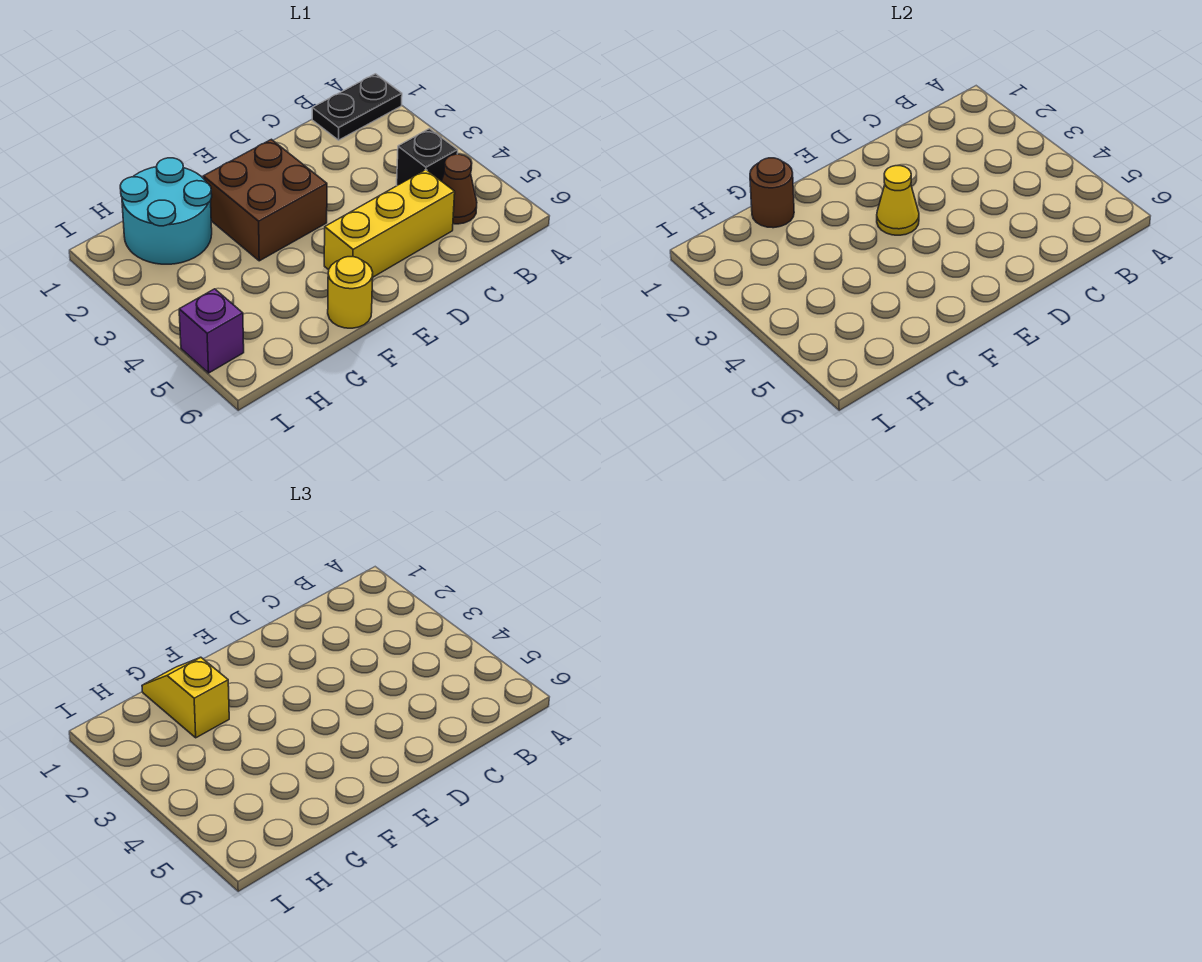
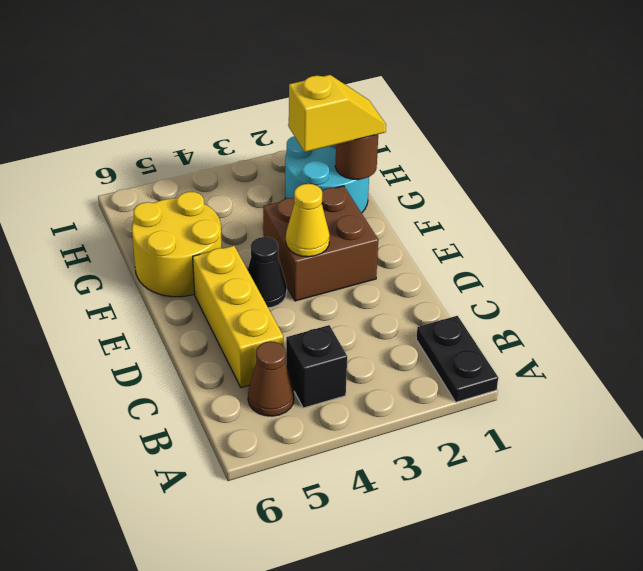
none -> black cone E4 level 1
yellow round brick F6 level 1 -> yellow round brick F5:G6 level 1
purple brick I5 level 1 -> none

